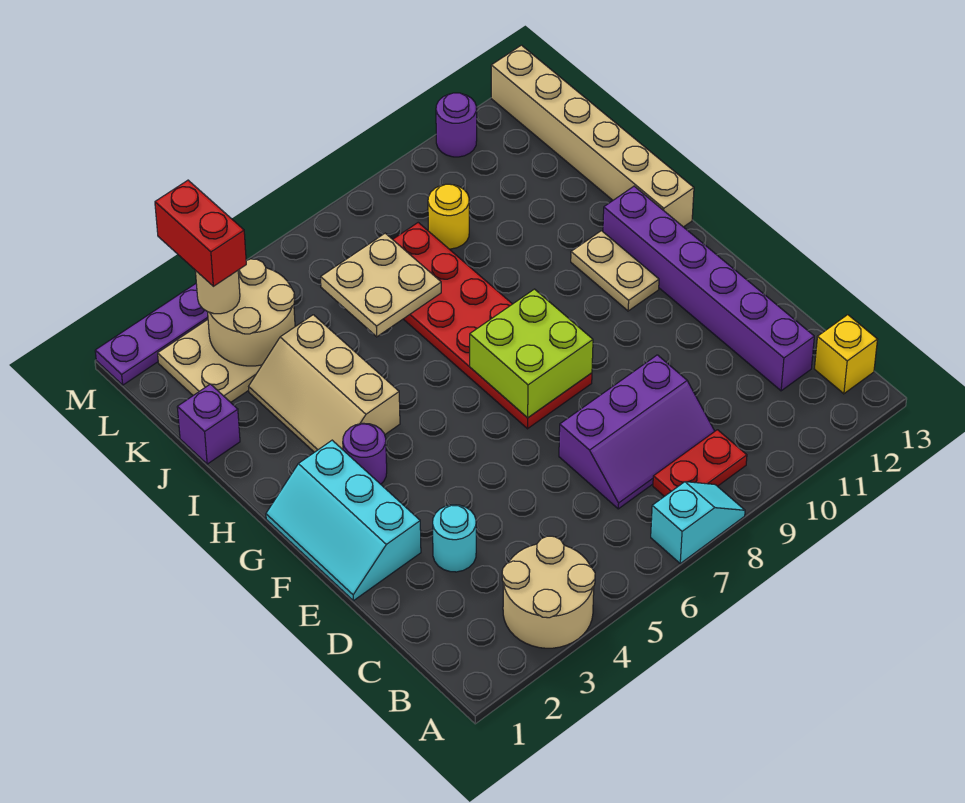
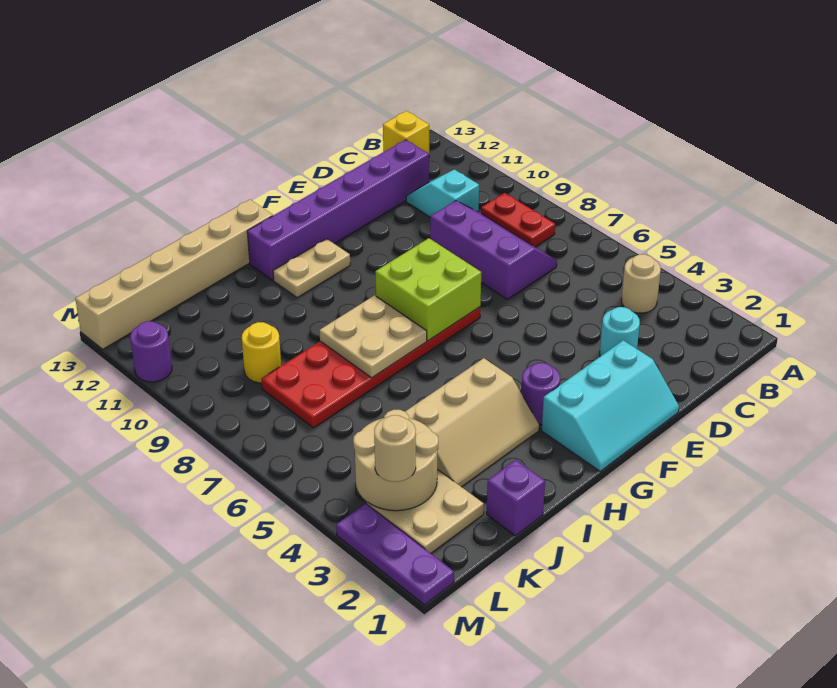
tan round brick A3:B4 level 1 -> tan round brick B4 level 1
cyan slope A7:A8 level 1 top 7 -> cyan slope C10:C11 level 1 top 10
tan plate J6:K7 level 2 -> tan plate H7:I8 level 2
red brick L3:M3 level 4 -> none

